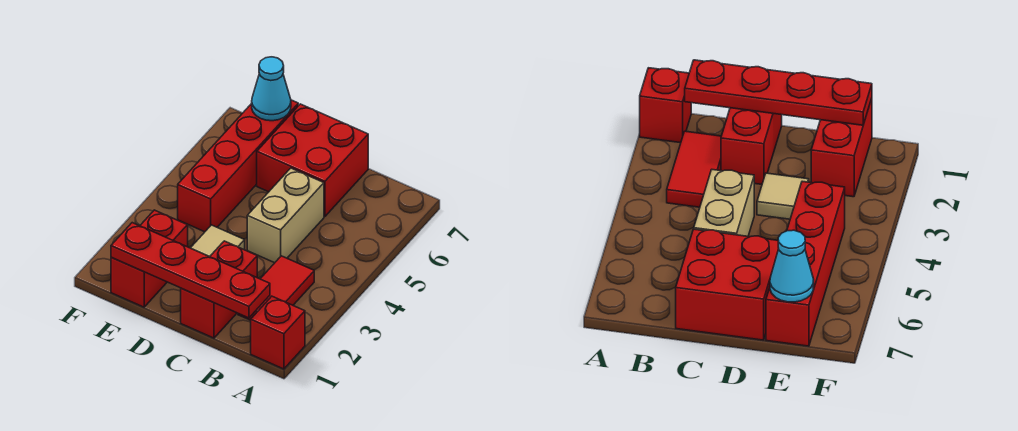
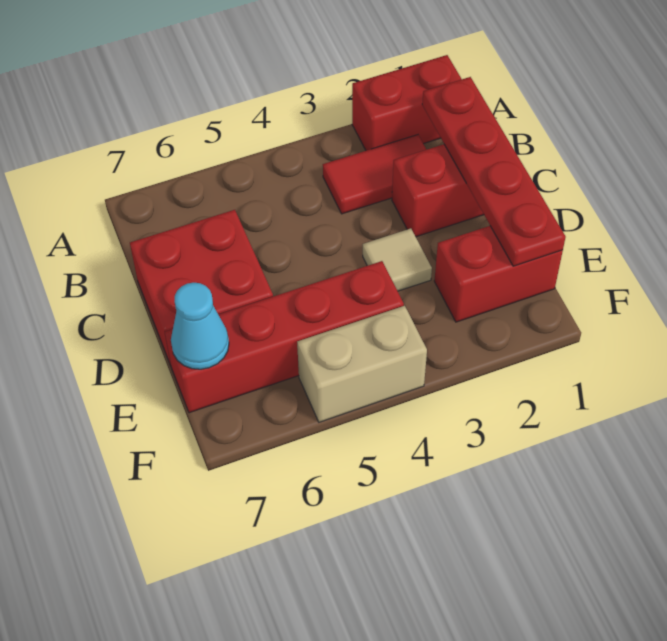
red brick A1 level 1 -> red brick A1:A2 level 1
tan brick C4:C5 level 1 -> tan brick F4:F5 level 1

